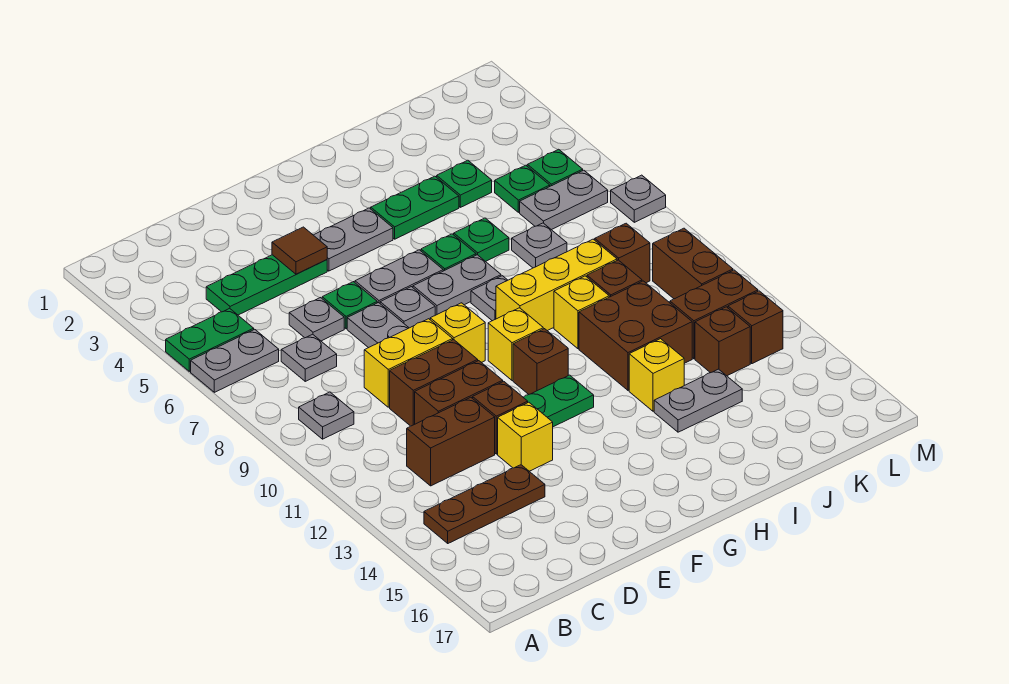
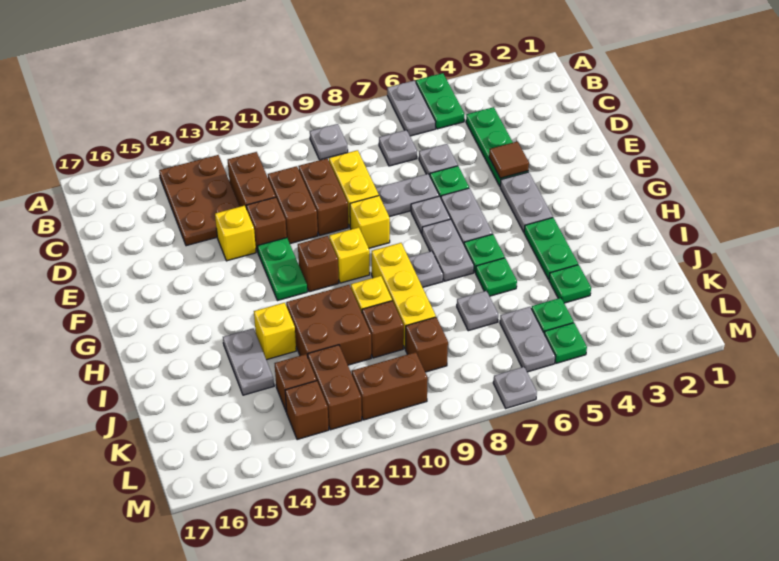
brown plate B14:D14 level 1 -> brown plate B13:D14 level 1

